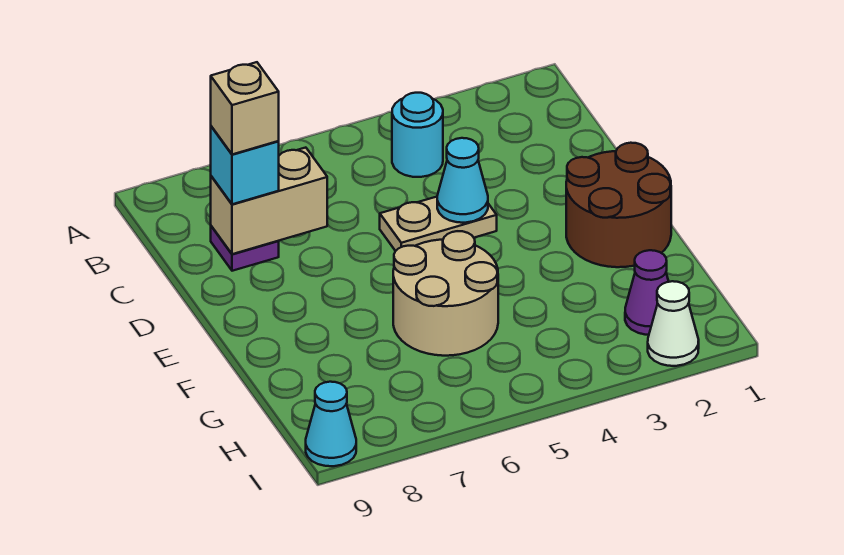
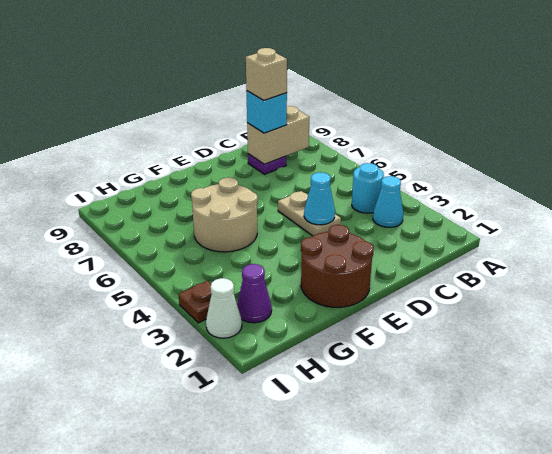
tan brick C7:C8 level 2 -> tan brick B8:C8 level 2
none -> brown plate I3 level 1
cyan cone I9 level 1 -> cyan cone B3 level 1

